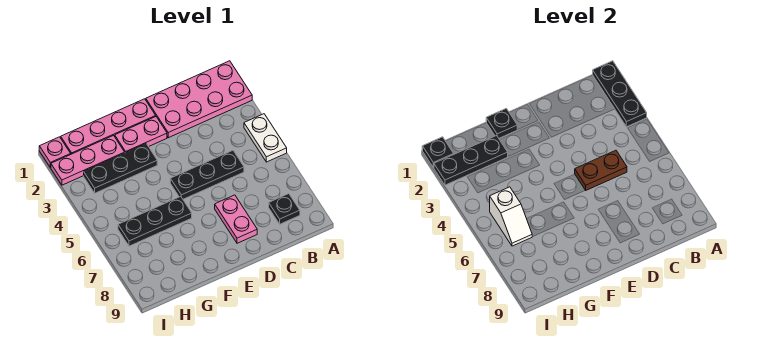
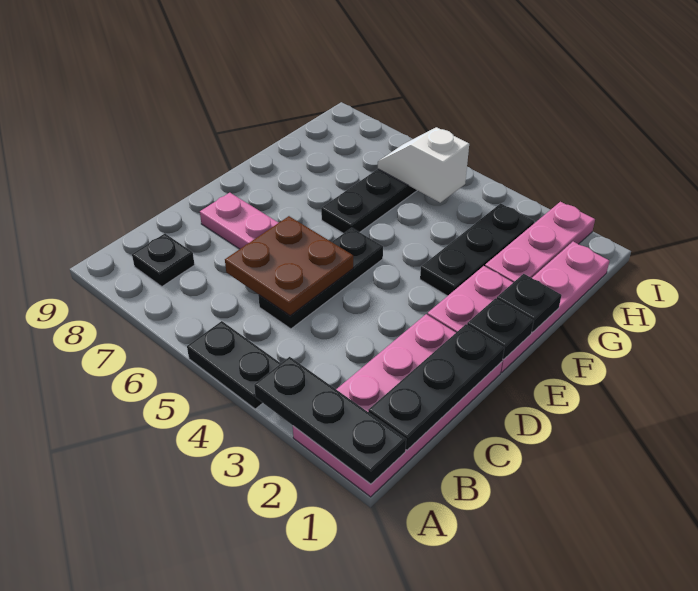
white plate A4:A5 level 1 -> black plate A4:A5 level 1
brown plate C5:D5 level 2 -> brown plate C5:D6 level 2
black plate G2:I2 level 2 -> black plate B1:D1 level 2
pink plate I1 level 1 -> none
black plate I1 level 2 -> black plate E1 level 2

